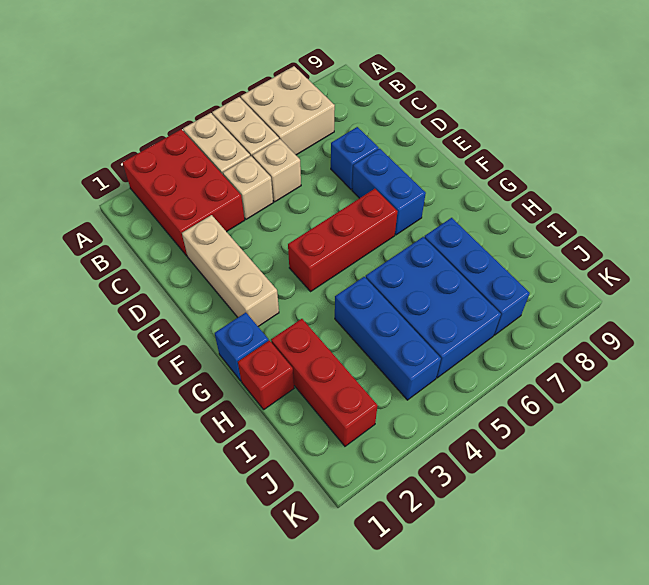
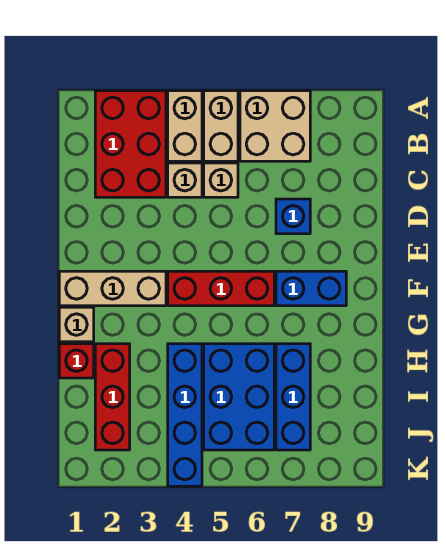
tan brick D2:F2 level 1 -> tan brick F1:F3 level 1
blue brick E7:F7 level 1 -> blue brick F7:F8 level 1
blue brick G1 level 1 -> tan brick G1 level 1
blue brick H4:J4 level 1 -> blue brick H4:K4 level 1

